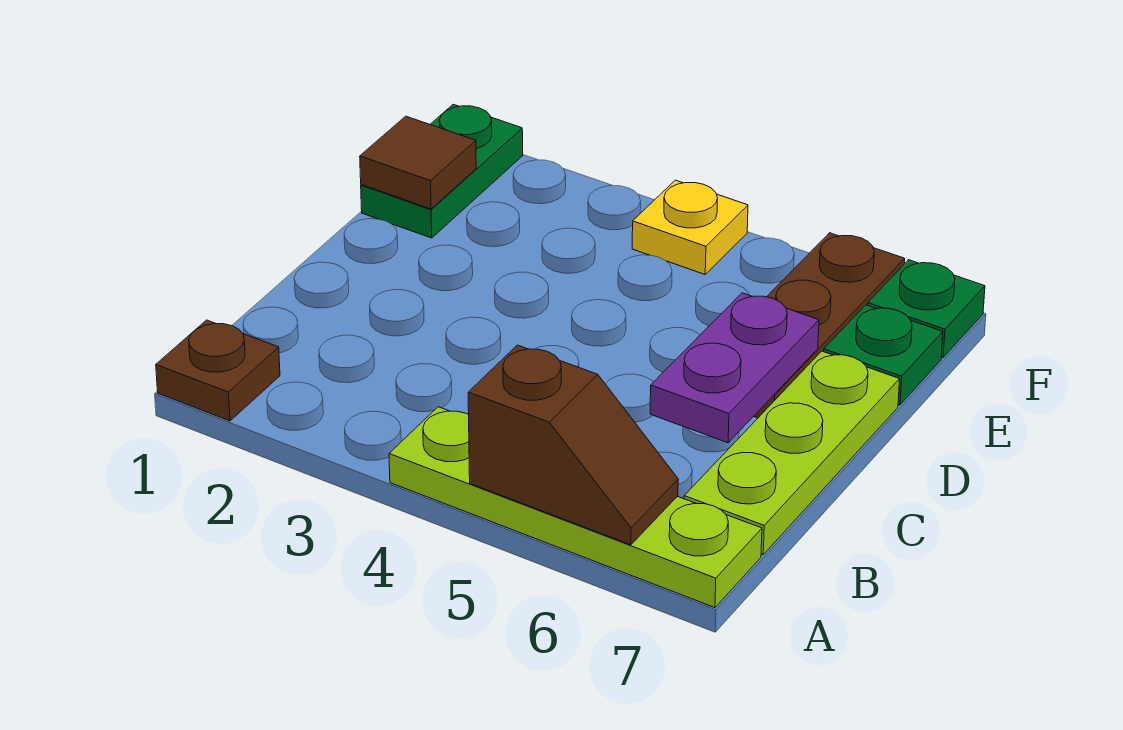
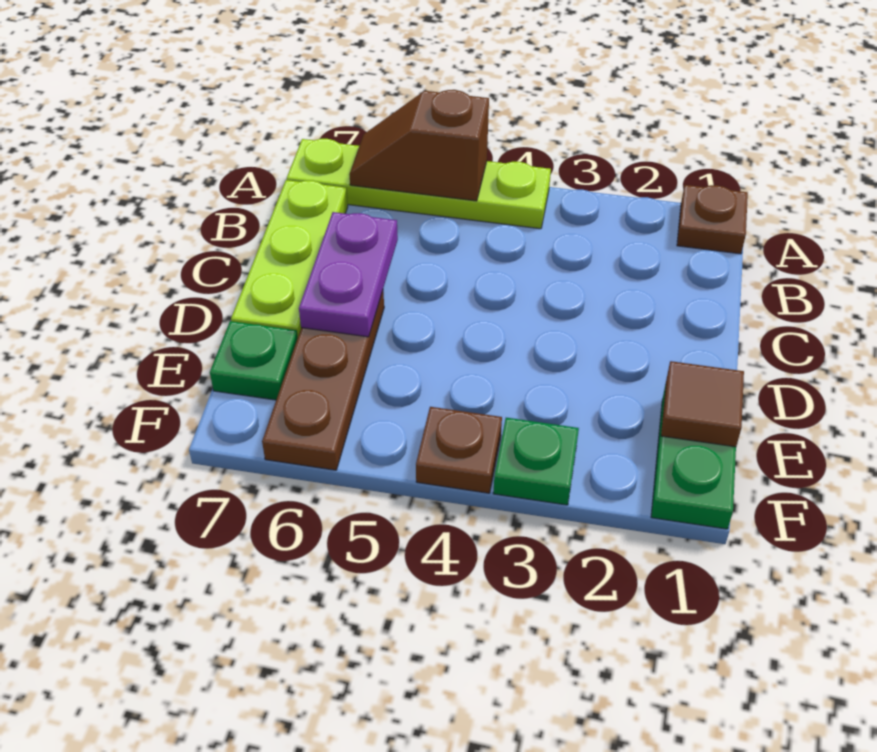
yellow plate F4 level 1 -> brown plate F4 level 1
green plate F7 level 1 -> green plate F3 level 1

